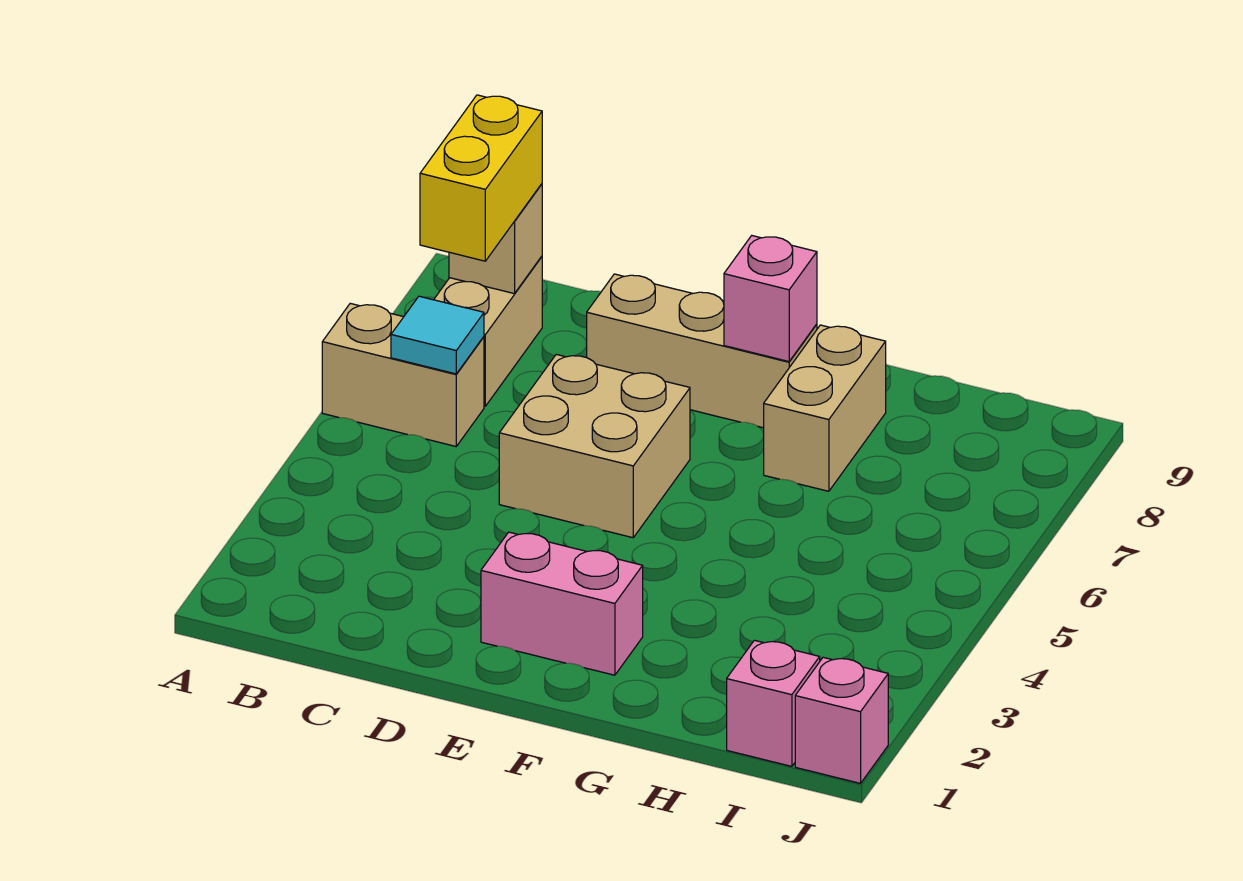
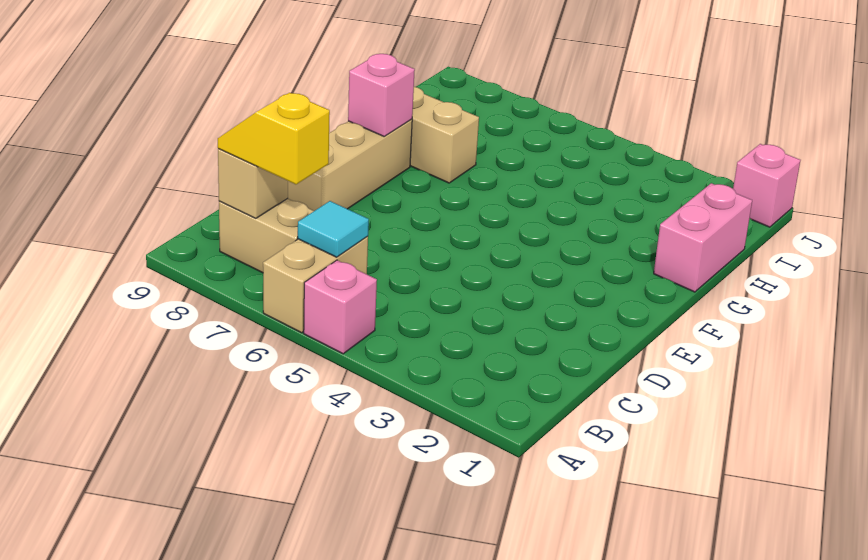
yellow brick B7:B8 level 3 -> yellow slope B7:B8 level 3 top 7
tan brick D5:E6 level 1 -> none
pink brick E2:F2 level 1 -> pink brick G1:H1 level 1
pink brick I1 level 1 -> pink brick A5 level 1

